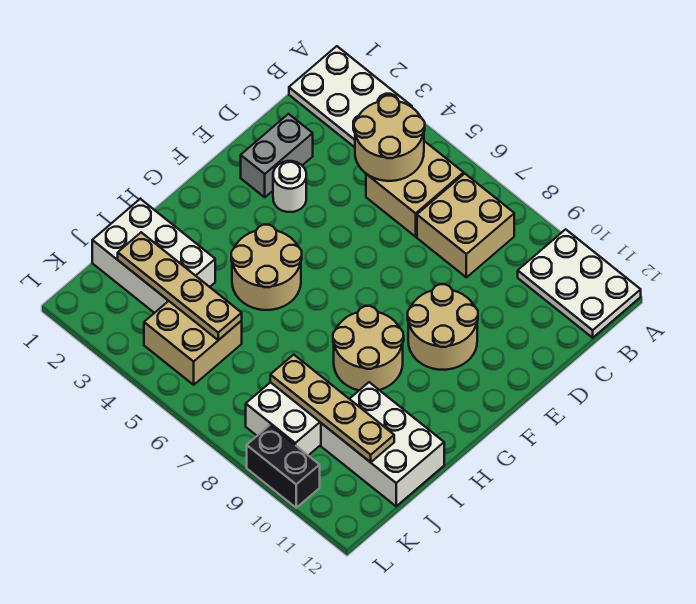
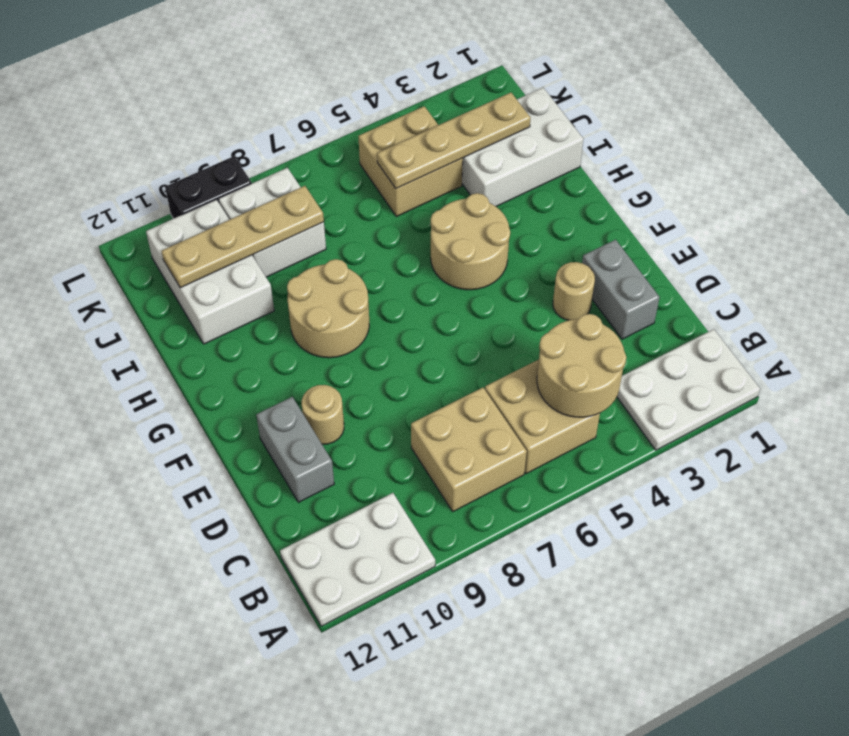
none -> grey brick D11:E11 level 1
white round brick E3 level 1 -> tan round brick E3 level 1
tan round brick E9:F10 level 1 -> tan round brick E10 level 1
white brick I10:J12 level 1 -> white brick I10:K11 level 1

